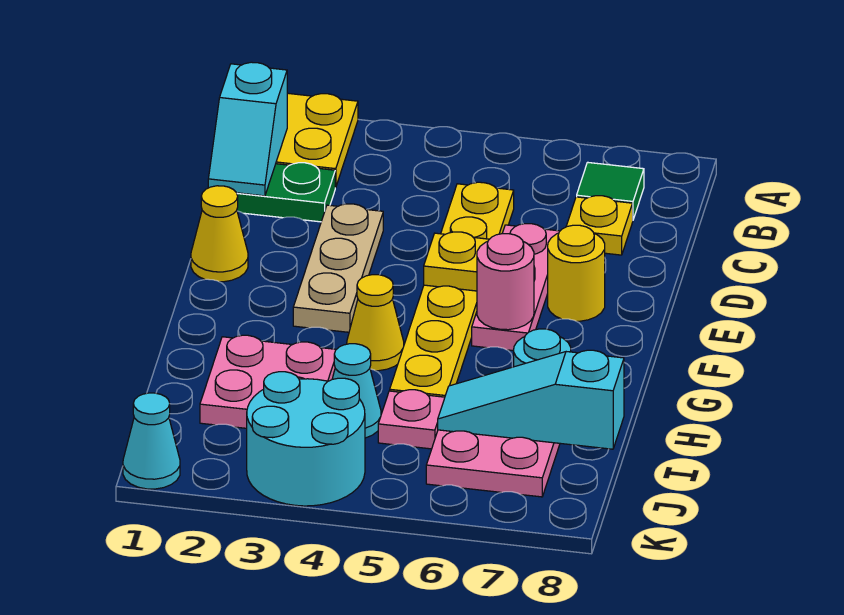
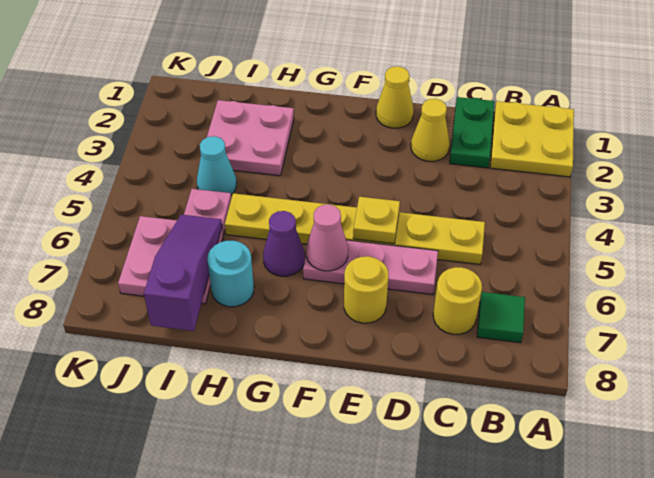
cyan slope B1:C1 level 2 top B -> none
yellow plate C7 level 1 -> yellow round brick C7 level 1
tan plate D3:F3 level 1 -> none
pink round brick F6 level 2 -> pink cone F6 level 2
yellow cone G4 level 1 -> yellow cone D2 level 1
none -> purple cone G6 level 1
cyan slope I6:I8 level 2 top 8 -> purple slope I6:I8 level 2 top 8
cyan round brick J3:K4 level 1 -> none
cyan cone K1 level 1 -> none

